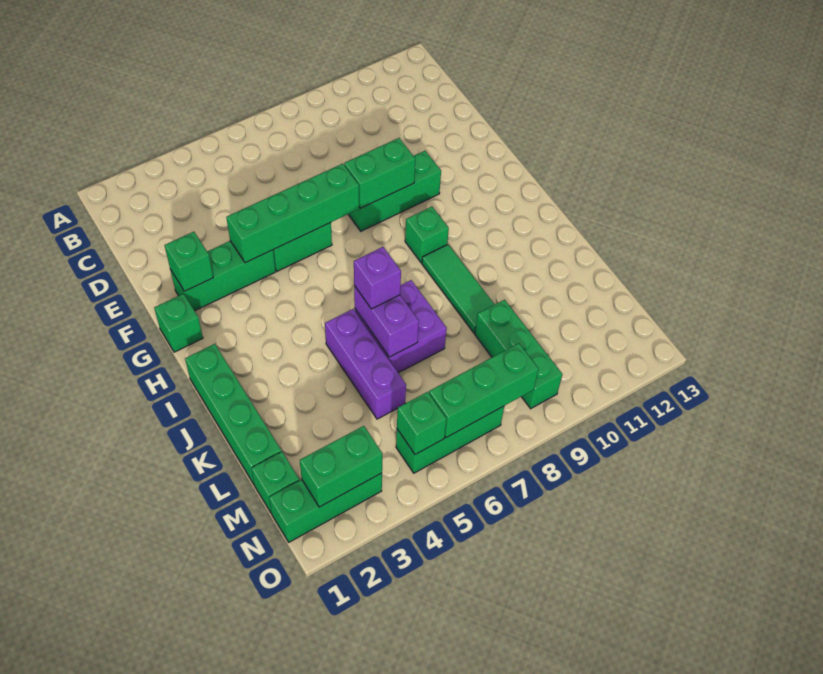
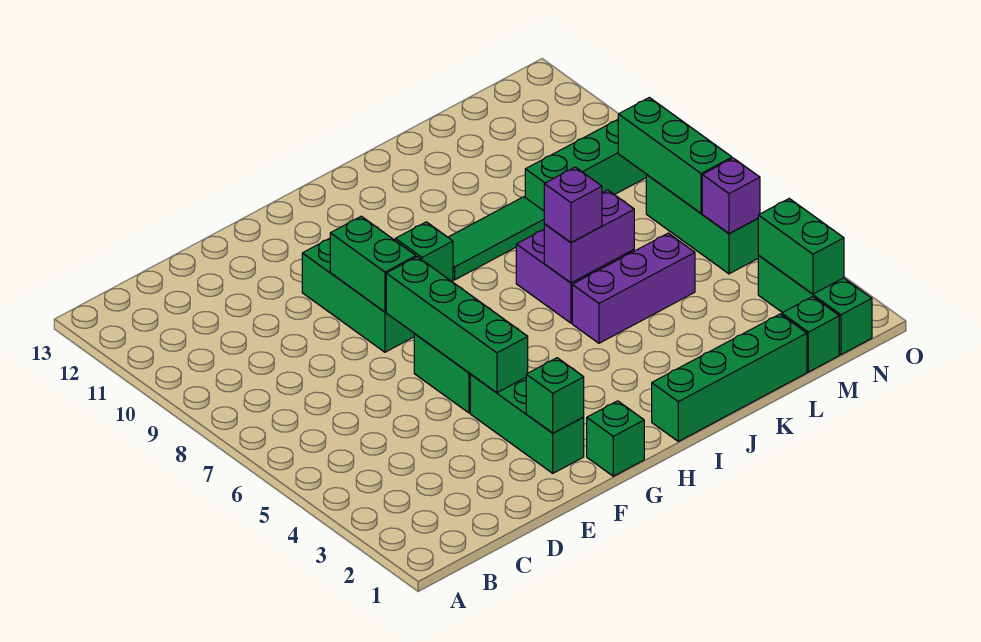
green brick N5 level 2 -> purple brick N5 level 2

